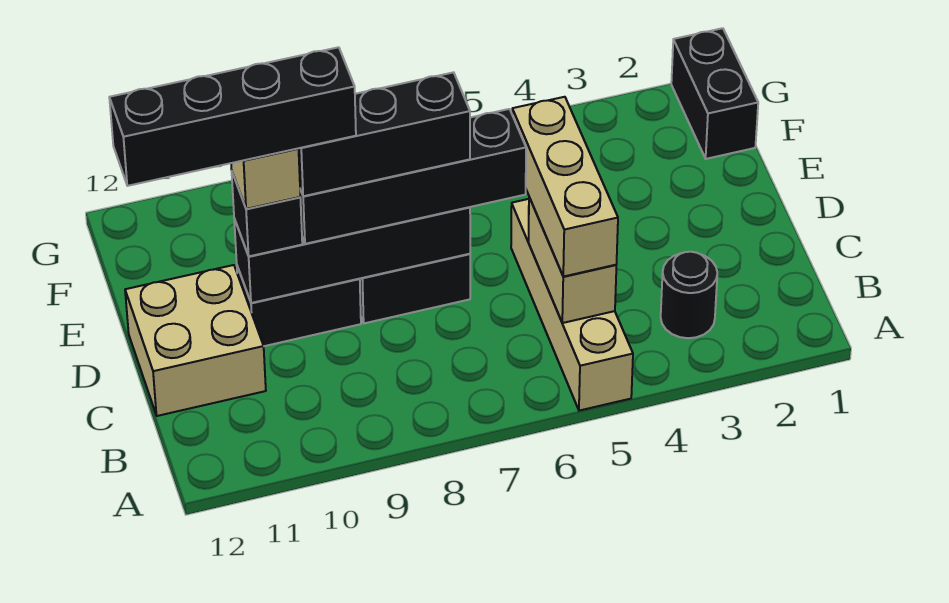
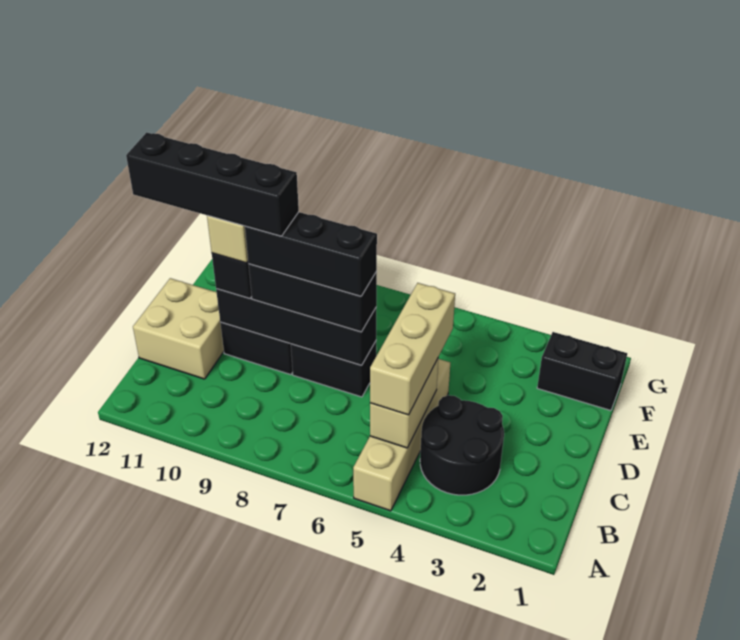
black round brick B3 level 1 -> black round brick B3:C4 level 1
black brick D6:D9 level 3 -> black brick D7:D9 level 3
black brick F1:G1 level 1 -> black brick F1:F2 level 1

